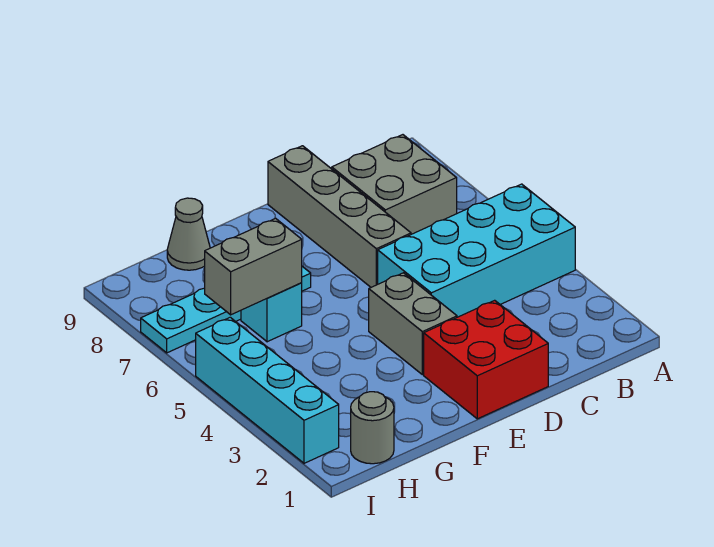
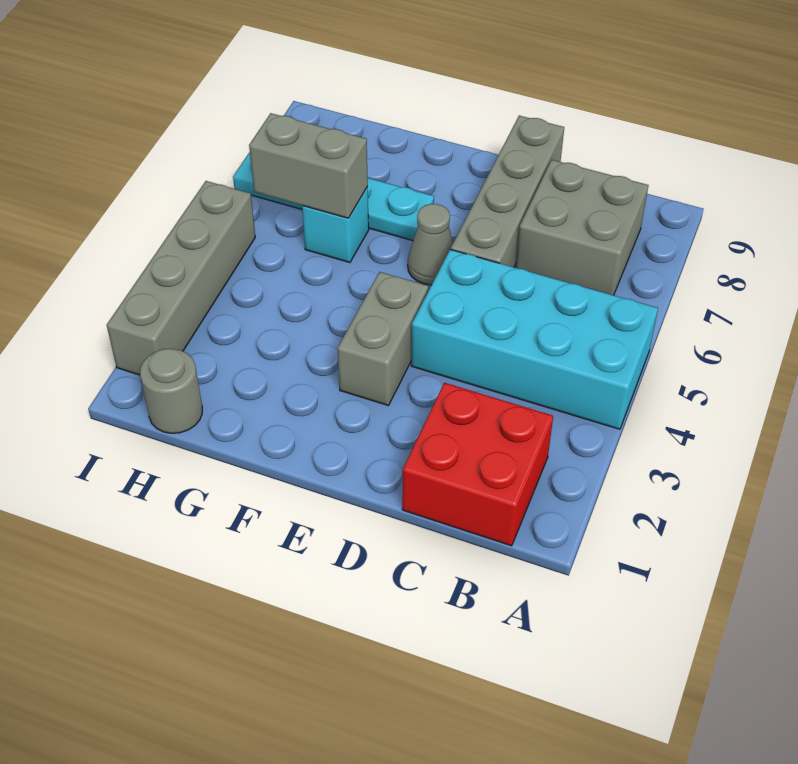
red brick D1:E2 level 1 -> red brick B1:C2 level 1
grey cone G9 level 1 -> grey cone E6 level 1
cyan brick I2:I5 level 1 -> grey brick I2:I5 level 1

